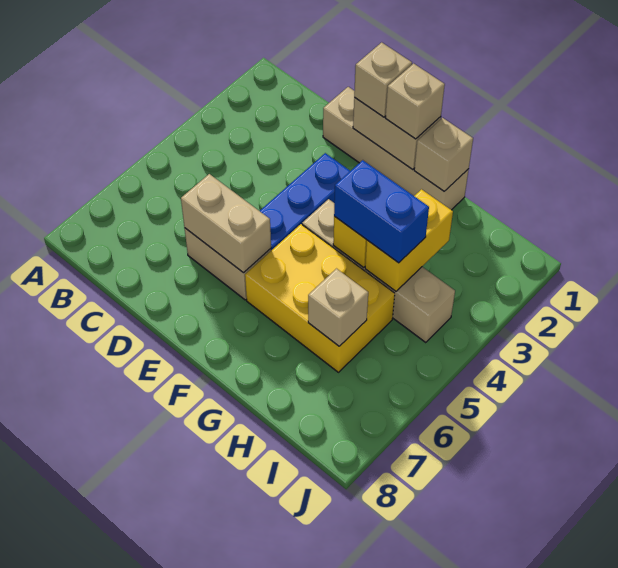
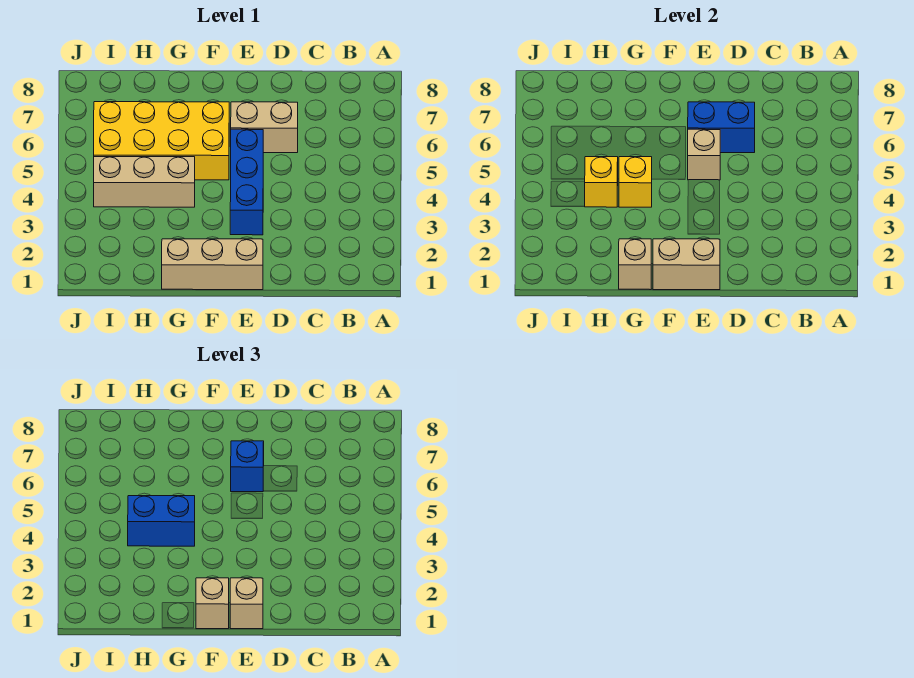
tan brick D1:G1 level 1 -> tan brick E1:G1 level 1
tan brick D6:E6 level 2 -> blue brick D6:E6 level 2
none -> blue brick E6 level 3
tan brick F4:I4 level 1 -> tan brick G4:I4 level 1
yellow brick F5:H6 level 1 -> yellow brick F5:I6 level 1
yellow brick H3:H4 level 2 -> yellow brick H4 level 2
tan brick H6 level 2 -> tan brick E5 level 2

